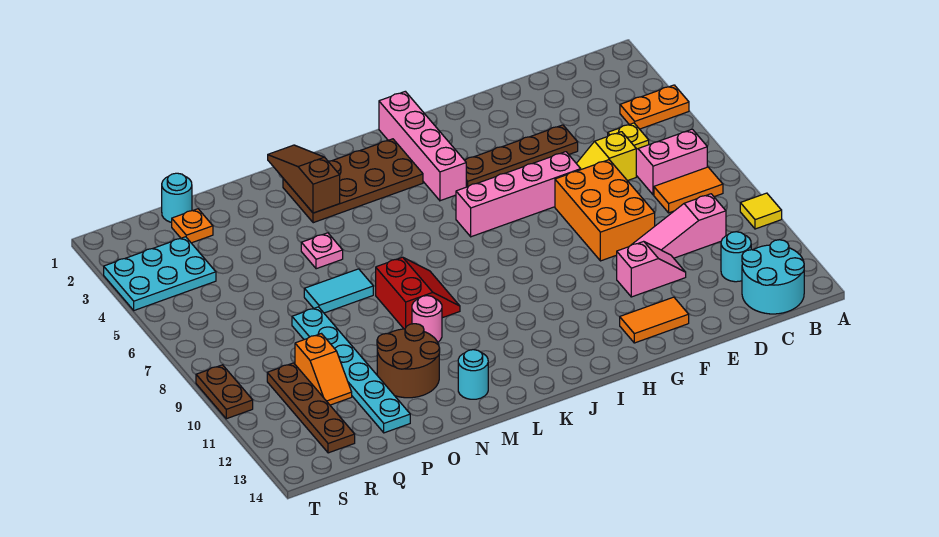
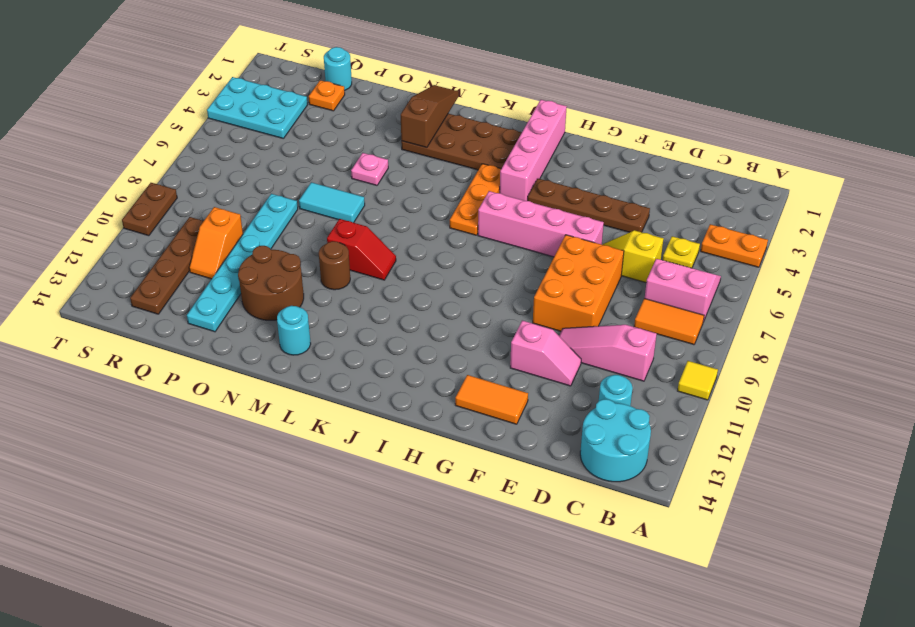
none -> orange plate J4:J6 level 1
red slope L8:M9 level 1 top M -> red slope L9:M9 level 1 top M
pink round brick M10 level 1 -> brown round brick M10 level 1

